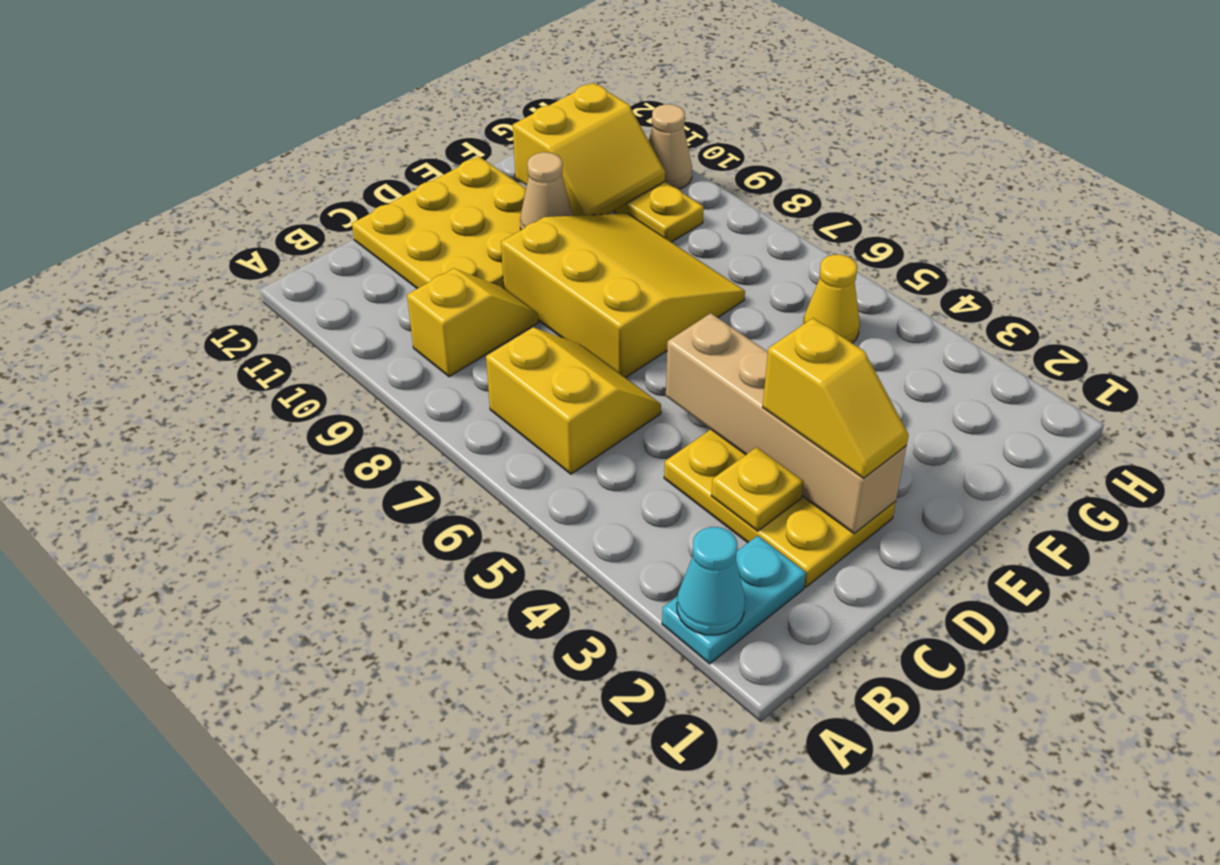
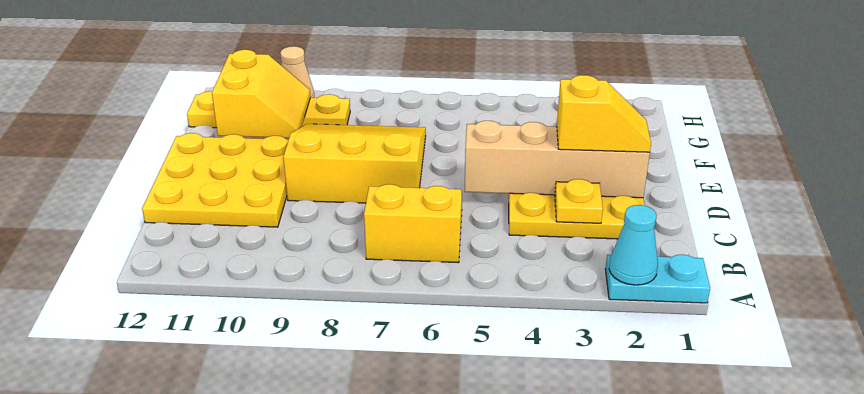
cyan plate A2:B2 level 1 -> cyan plate A1:A2 level 1
yellow slope B9:C9 level 1 top B -> none
tan cone E10 level 2 -> none
yellow cone G5 level 1 -> none

